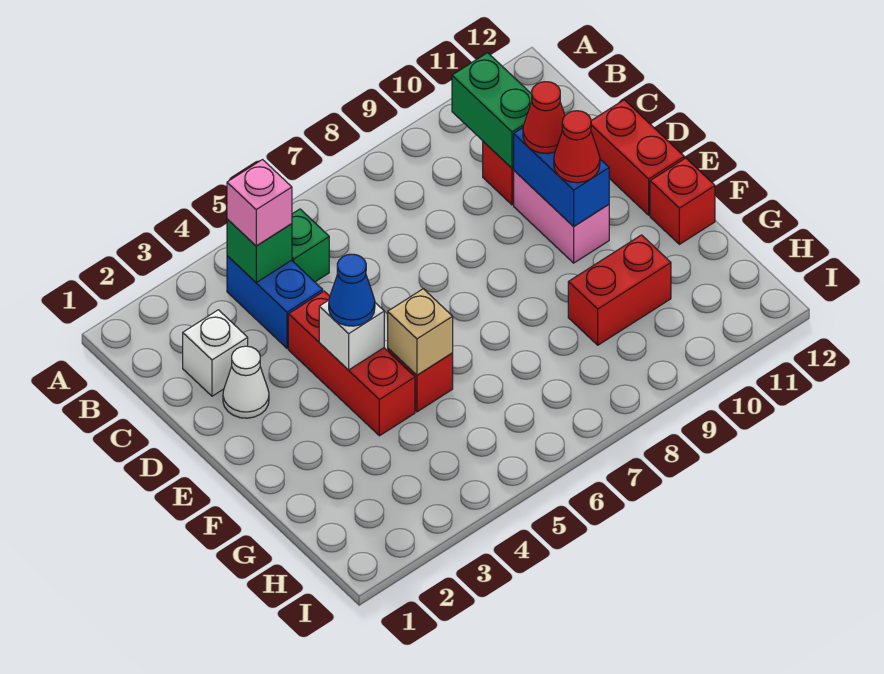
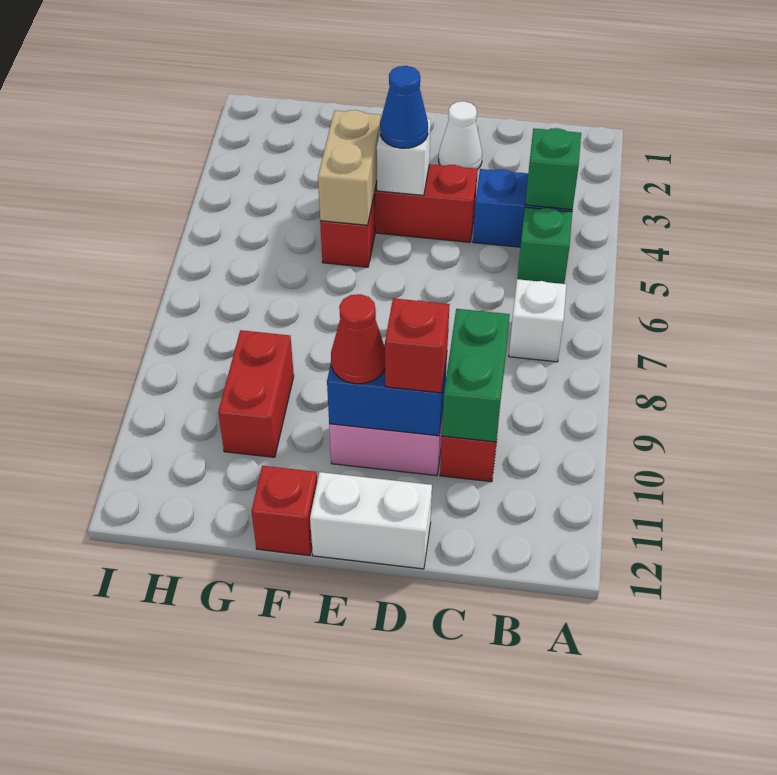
pink brick B4 level 3 -> none
green brick B10:C10 level 2 -> green brick C9:C10 level 2
white brick C2 level 1 -> white brick B7 level 1
red cone D10 level 3 -> red brick D10 level 3
red brick D12:E12 level 1 -> white brick D12:E12 level 1
tan brick F5 level 2 -> tan brick F4:F5 level 2

